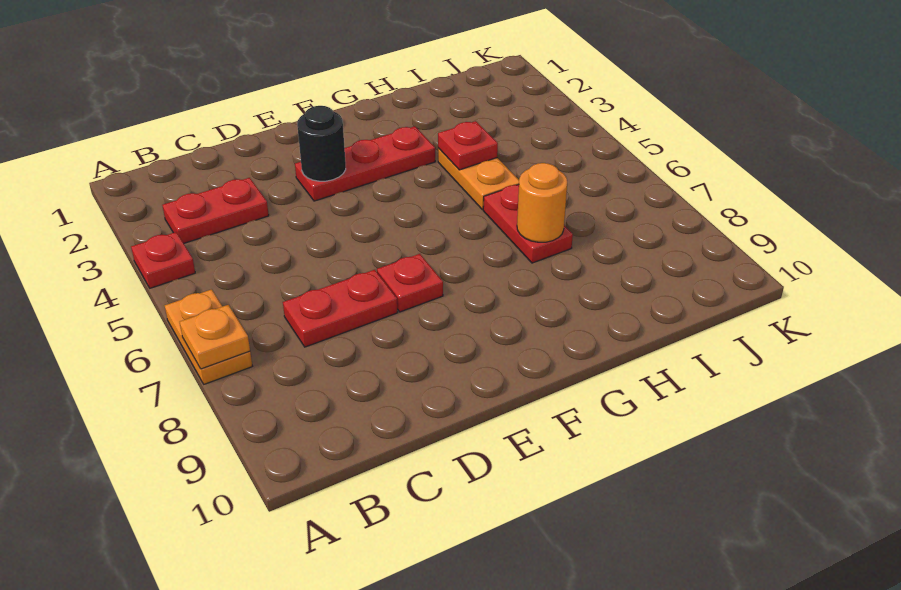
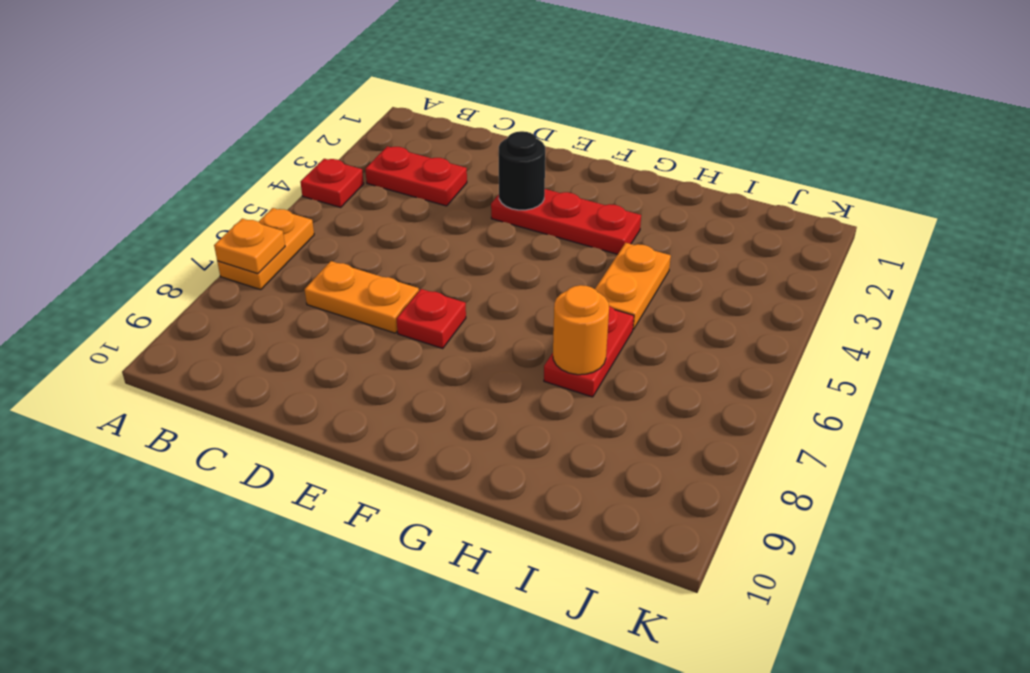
red plate C7:D7 level 1 -> orange plate C7:D7 level 1
red plate H4 level 2 -> none

